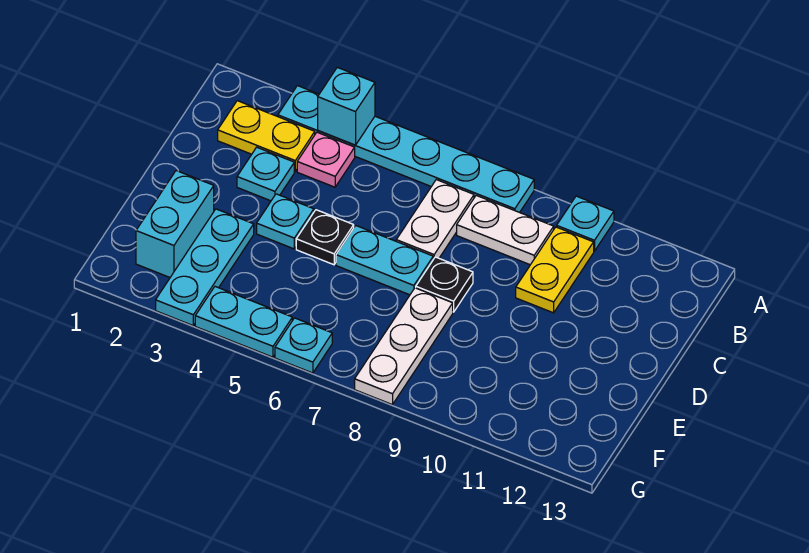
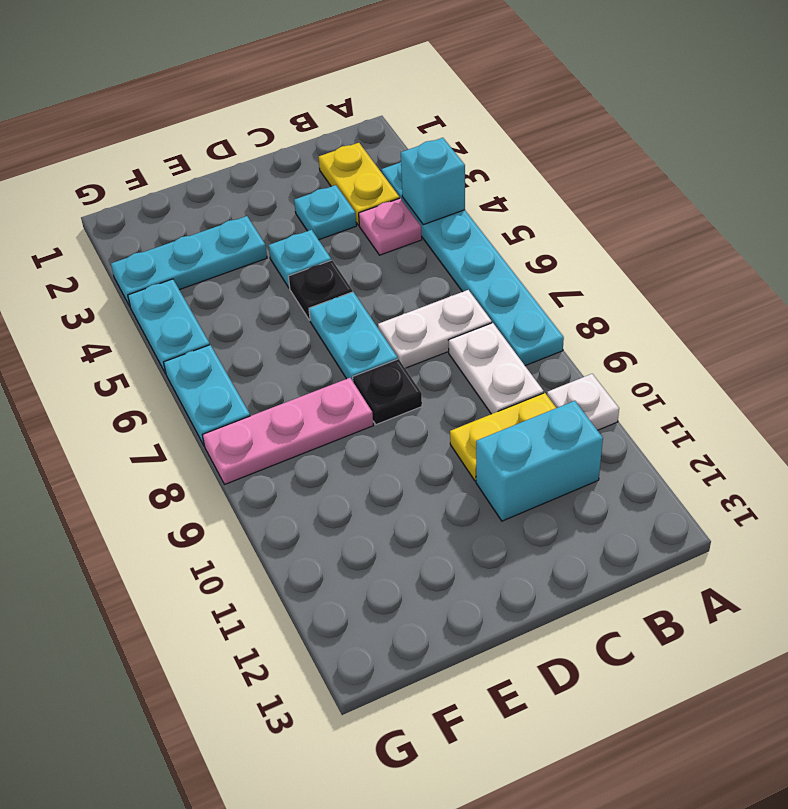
cyan plate A10 level 1 -> white plate A10 level 1
cyan brick E2:F2 level 1 -> cyan brick B11:C11 level 1
white plate E8:G8 level 1 -> pink plate E8:G8 level 1
cyan plate G6 level 1 -> cyan plate G6:G7 level 1

